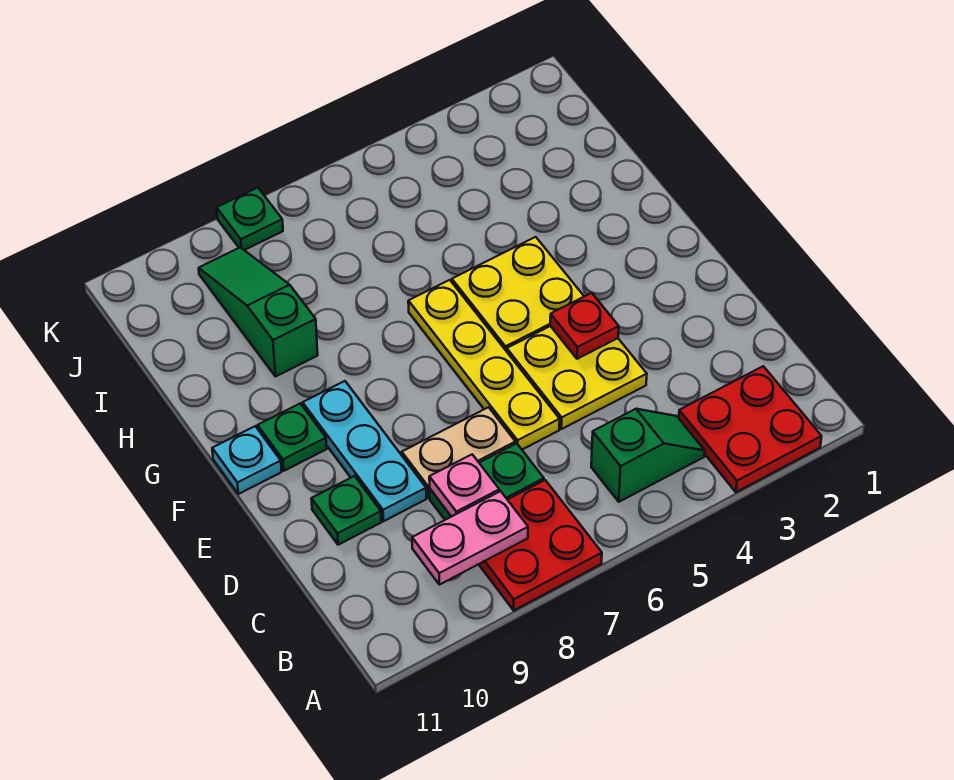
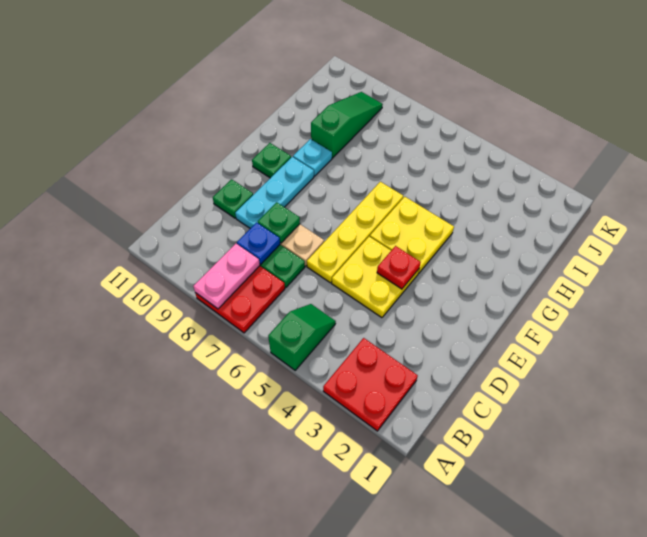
green slope B4:B5 level 1 top 5 -> green slope A5:B5 level 1 top A
pink plate B8:B9 level 2 -> pink plate A8:B8 level 2
pink plate C8 level 2 -> blue plate C8 level 2
cyan plate F11 level 1 -> cyan plate G9 level 1
green plate K8 level 1 -> green plate D8 level 2

